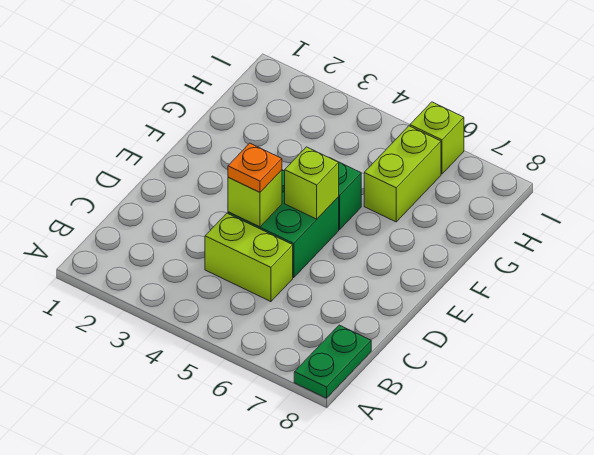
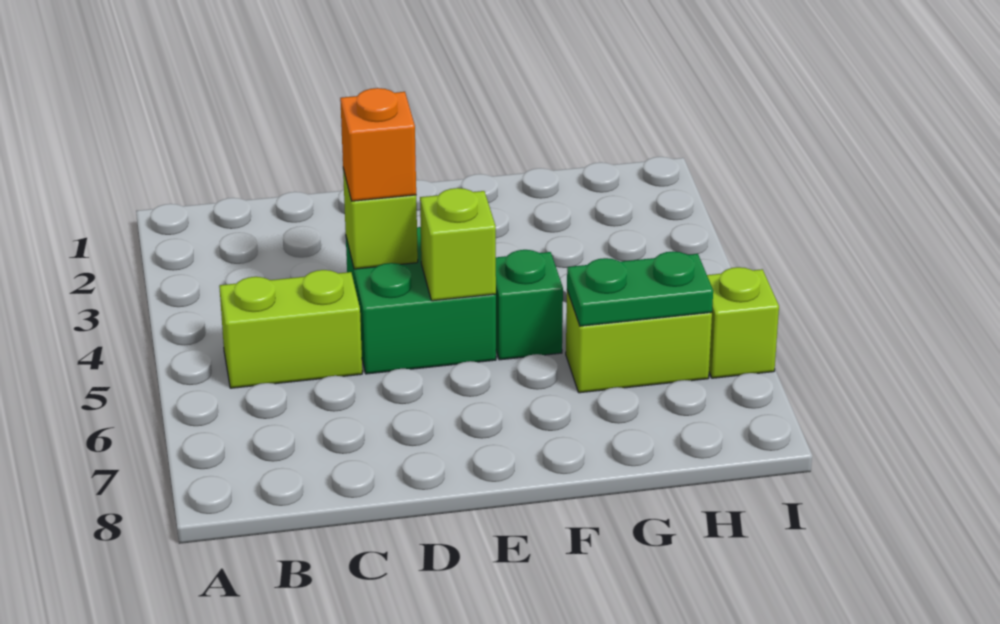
green plate A8:B8 level 1 -> green plate G6:H6 level 2
lime brick C4:C5 level 1 -> lime brick B5:C5 level 1
orange plate D4 level 3 -> orange brick D4 level 3

